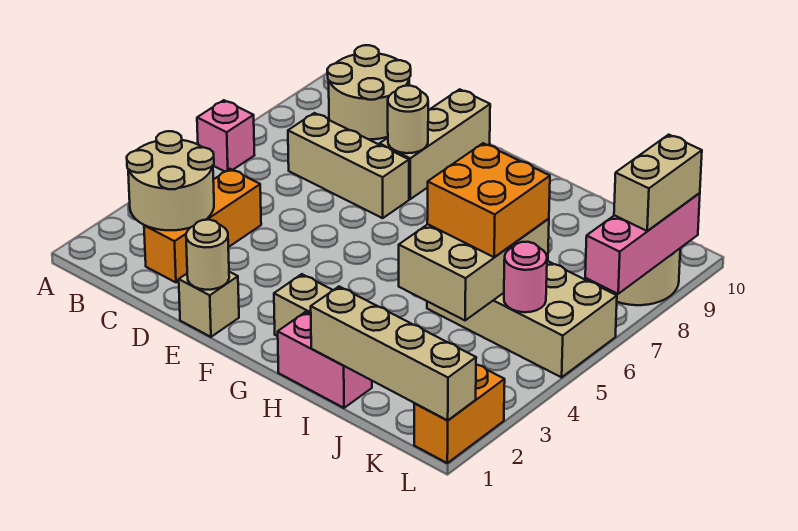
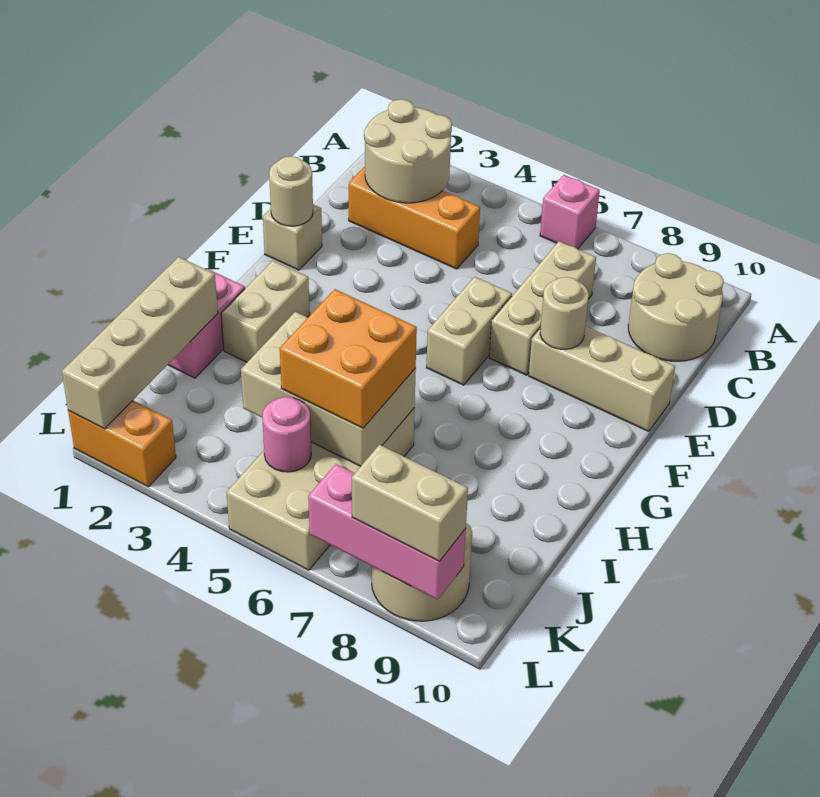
none -> tan brick E6:F6 level 1

